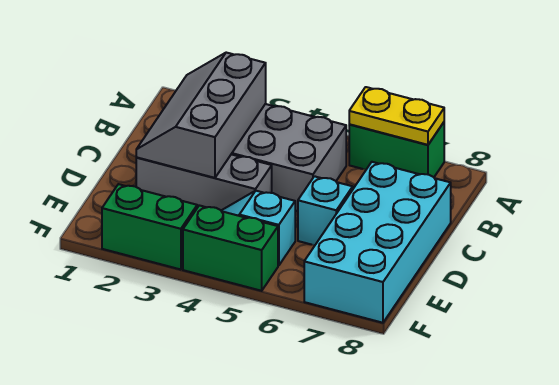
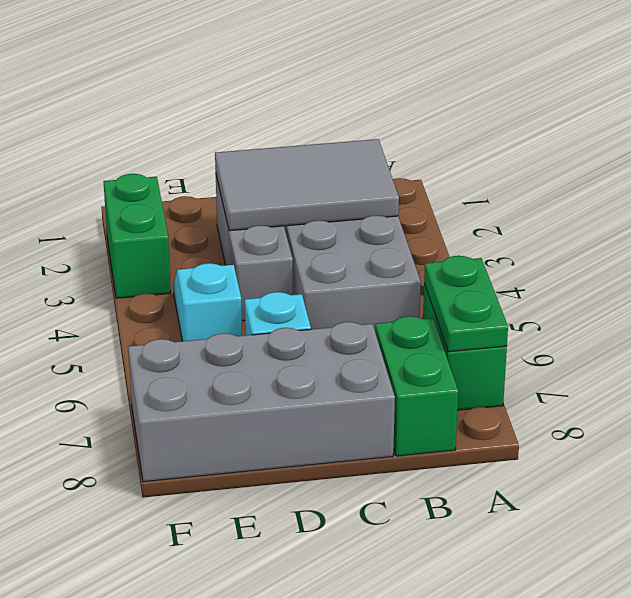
yellow plate A6:A7 level 2 -> green plate A6:A7 level 2
grey slope B2:D3 level 2 top 3 -> grey tile B2:D3 level 2
cyan brick C7:F8 level 1 -> grey brick C7:F8 level 1
green brick F4:F5 level 1 -> green brick B7:B8 level 1

